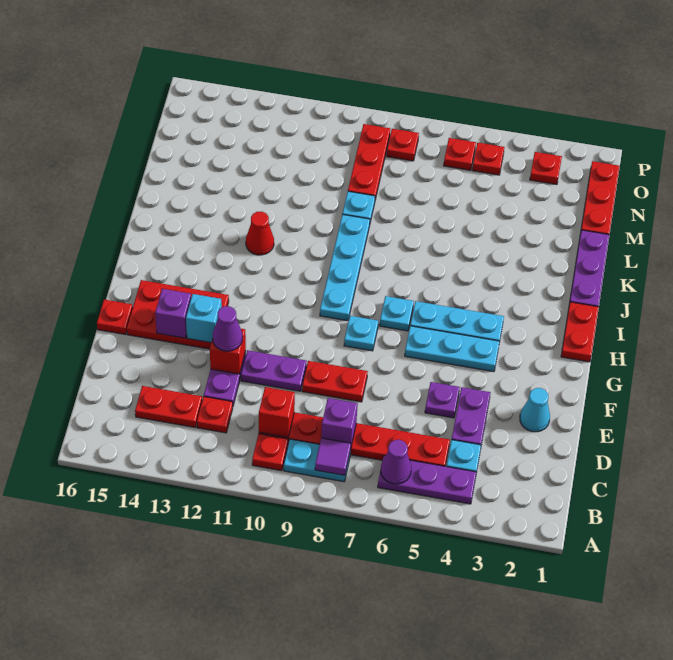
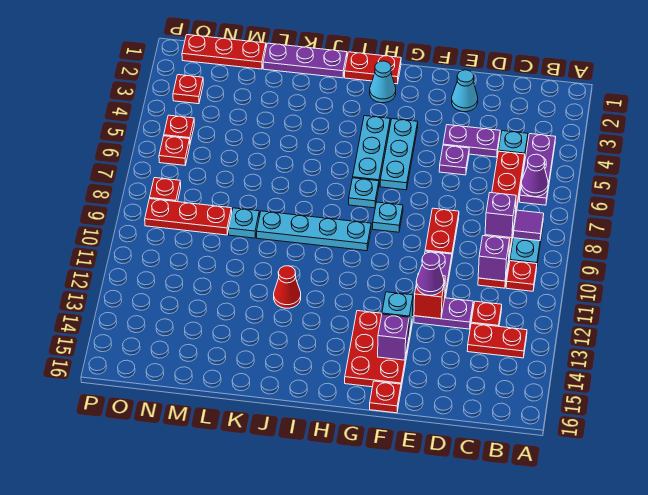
red brick C10 level 2 -> purple brick C10 level 2
red plate C13:C14 level 1 -> red plate B13:C13 level 1
none -> cyan cone H2 level 1

